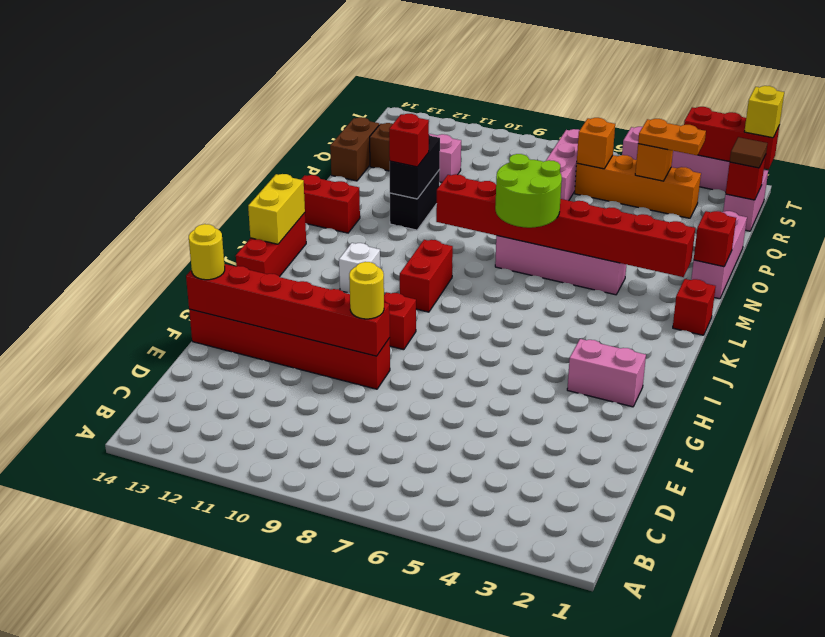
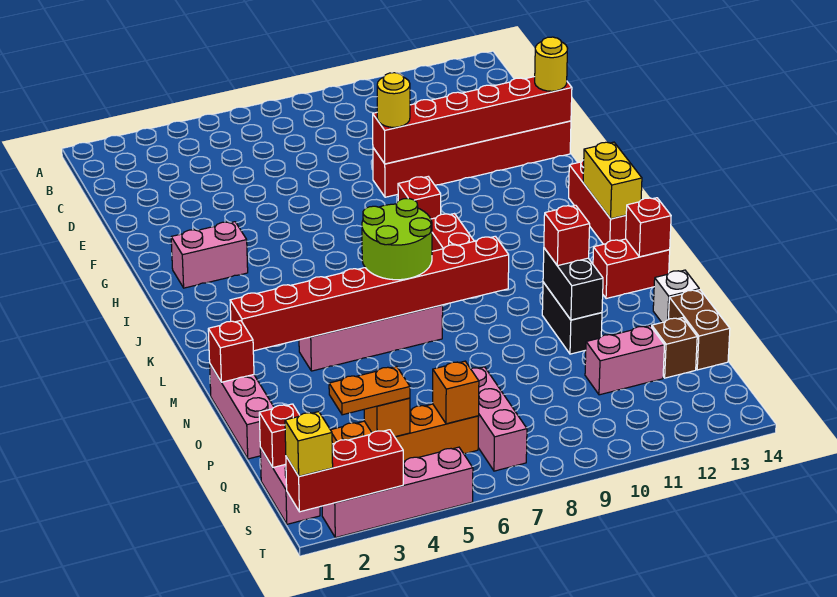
white brick J11 level 1 -> white brick O14 level 1
red brick L1 level 1 -> red brick M14 level 2
brown tile R1 level 3 -> none

